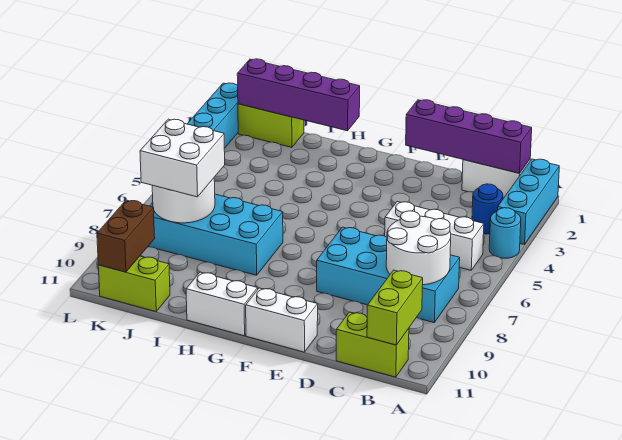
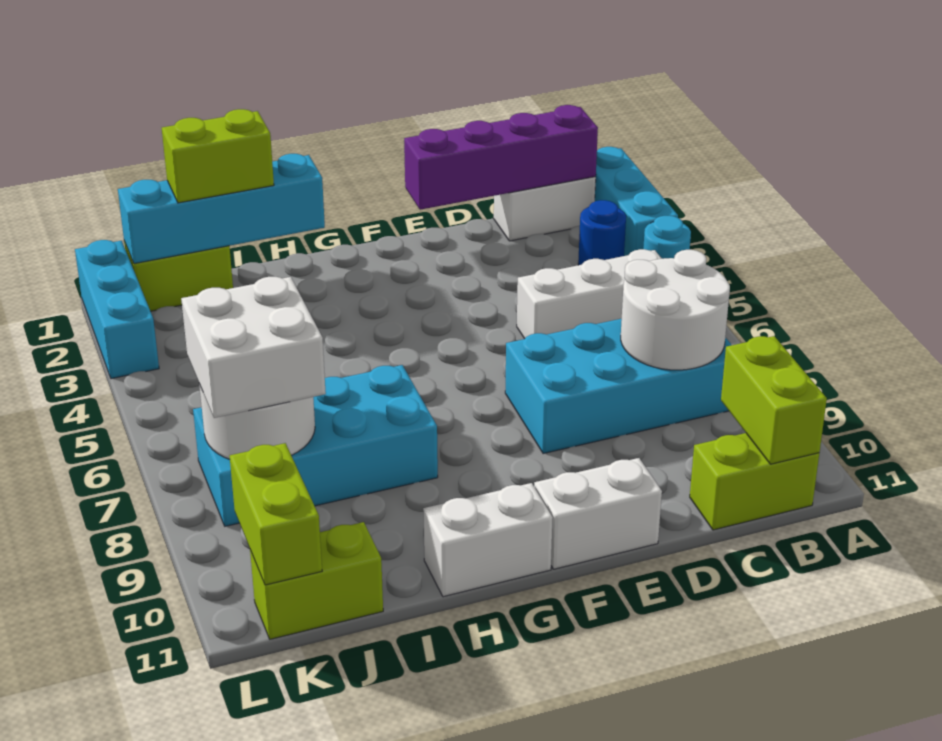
purple brick H1:K1 level 2 -> cyan brick H1:K1 level 2
none -> lime brick I1:J1 level 3
brown brick K10:K11 level 2 -> lime brick K10:K11 level 2

